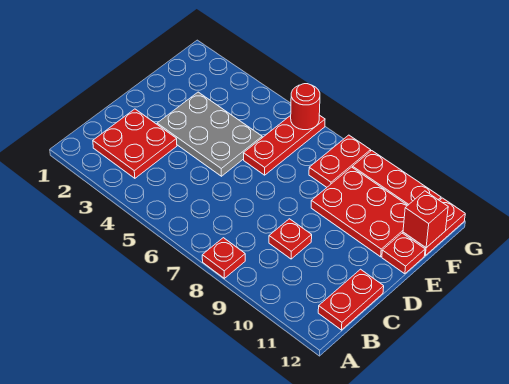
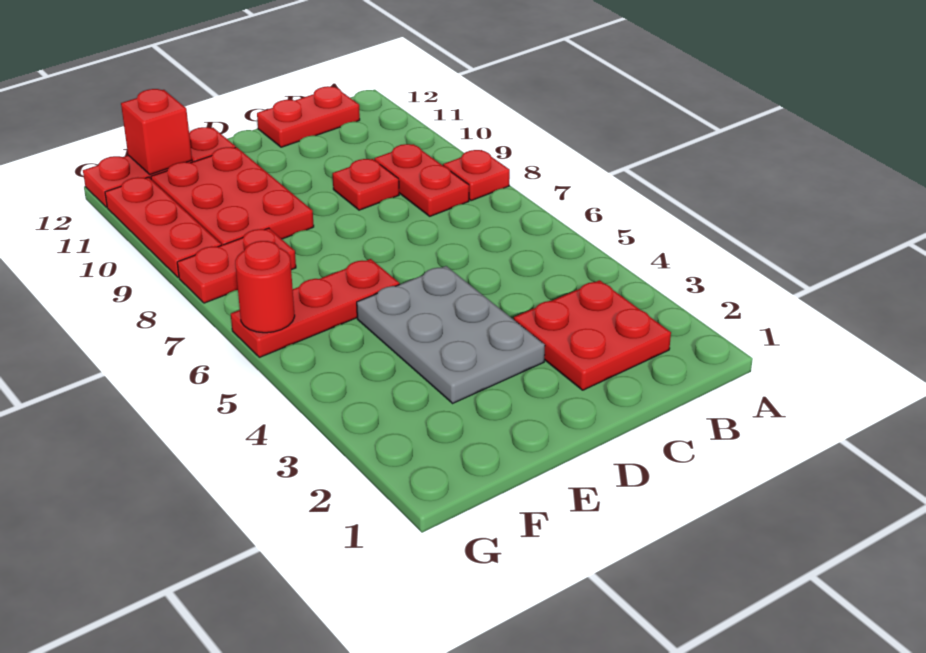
none -> red plate B8:B9 level 1

